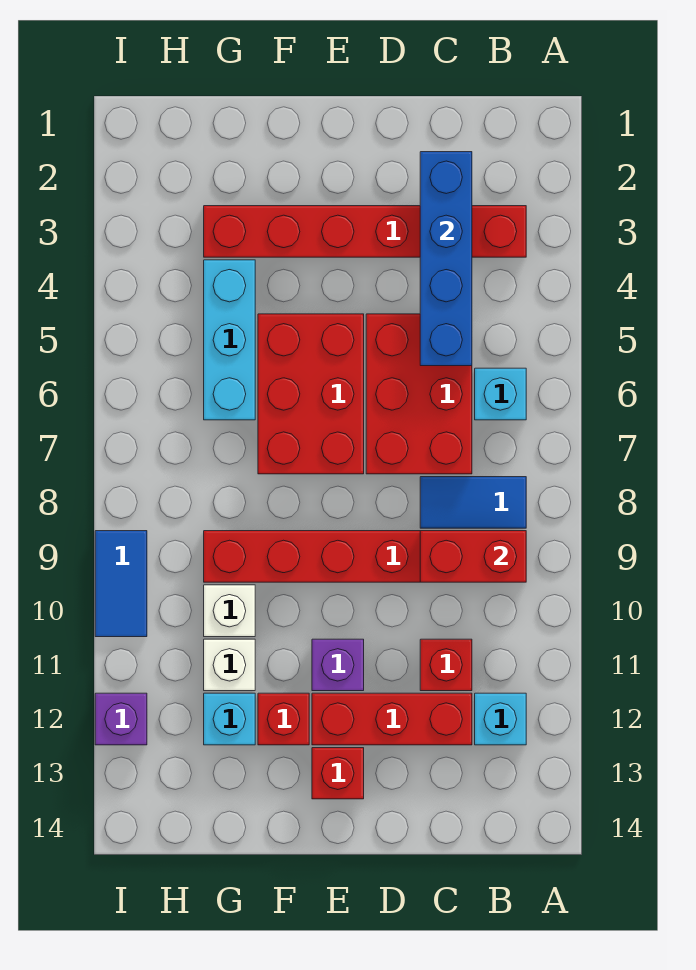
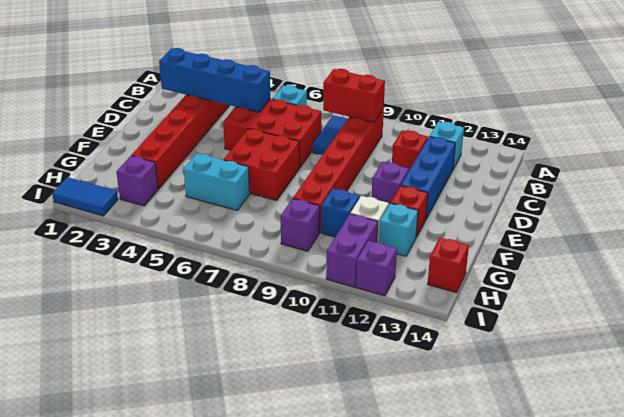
red brick B9:C9 level 2 -> red brick B8:B9 level 2
red brick C12:E12 level 1 -> blue brick C12:E12 level 1
red brick E5:F7 level 1 -> red brick E6:F7 level 1
red brick E13 level 1 -> red brick H14 level 1
cyan brick G4:G6 level 1 -> cyan brick G5:G6 level 1
white brick G10 level 1 -> blue brick G10 level 1
none -> purple brick H3 level 1
none -> purple brick H9 level 1
none -> purple brick H11:I11 level 1
blue tile I9:I10 level 1 -> blue tile I1:I2 level 1

